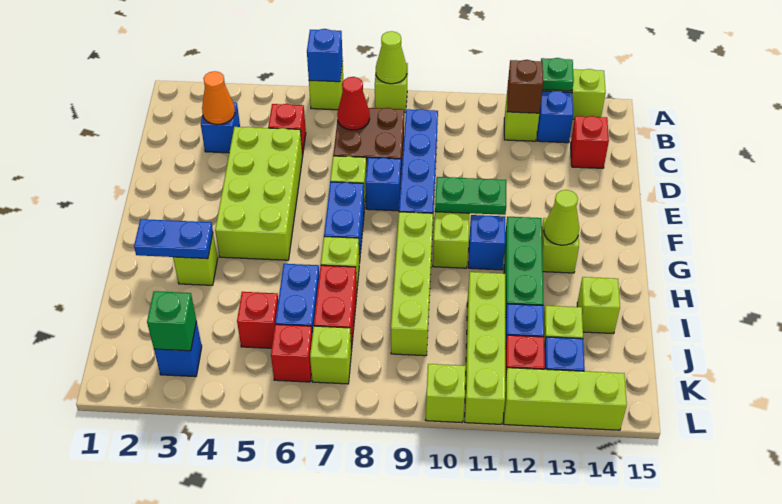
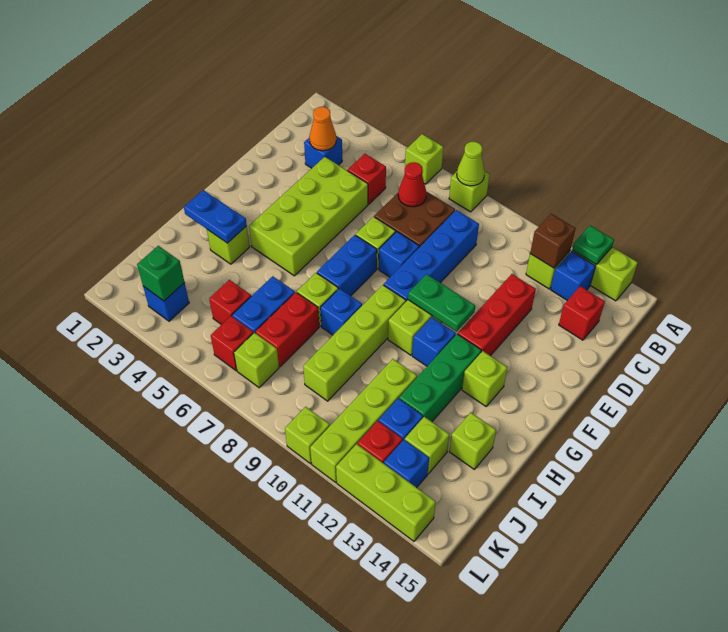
blue brick A6 level 2 -> blue brick H8 level 1
none -> red brick D12:F12 level 1
lime cone G13 level 2 -> none

